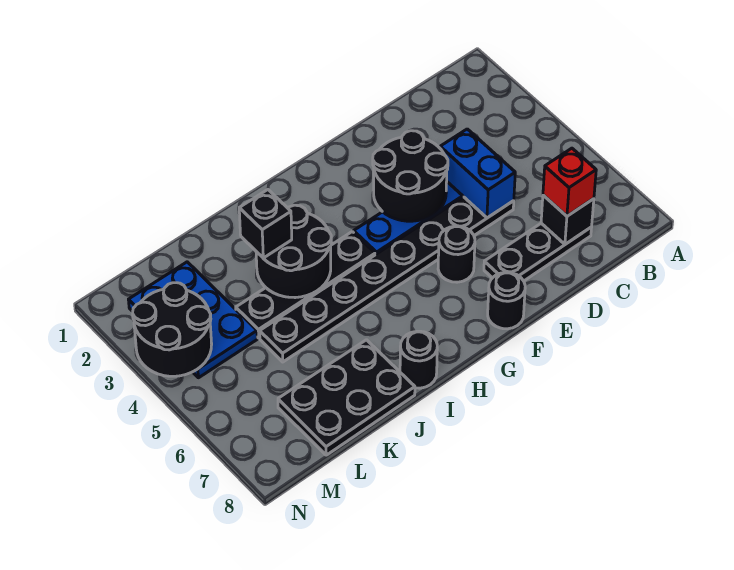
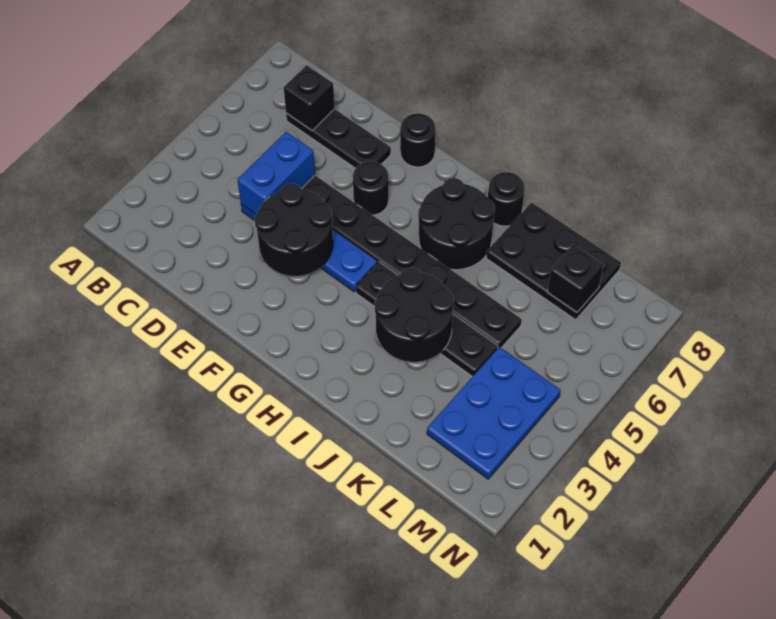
red brick C7 level 3 -> none
black brick J3 level 3 -> black brick L7 level 2
black round brick M3:N4 level 2 -> black round brick H6:I7 level 1

